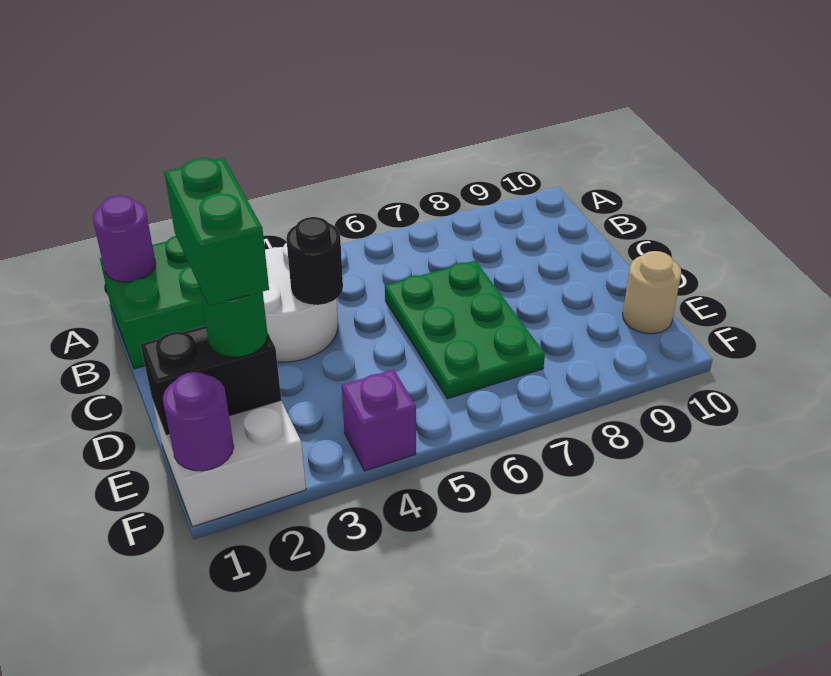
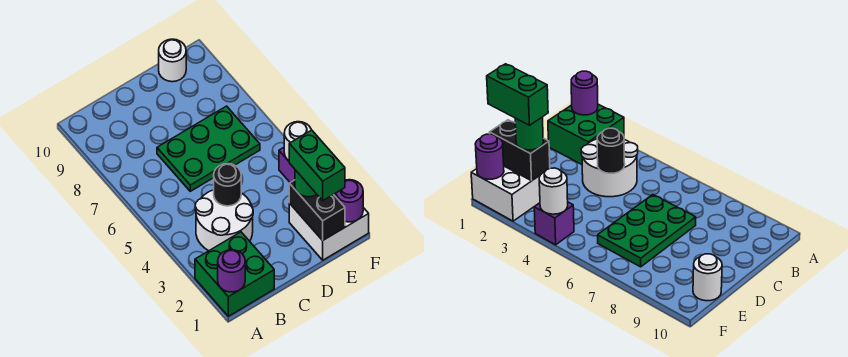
green brick D2:E2 level 4 -> green brick E1:E2 level 4
tan round brick E10 level 1 -> white round brick E10 level 1
none -> white round brick F4 level 2

